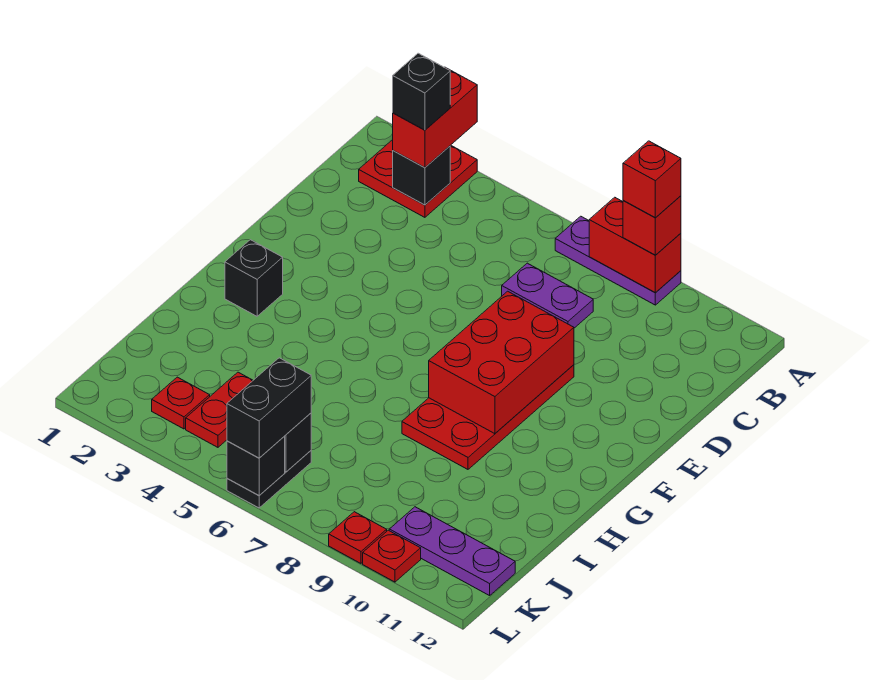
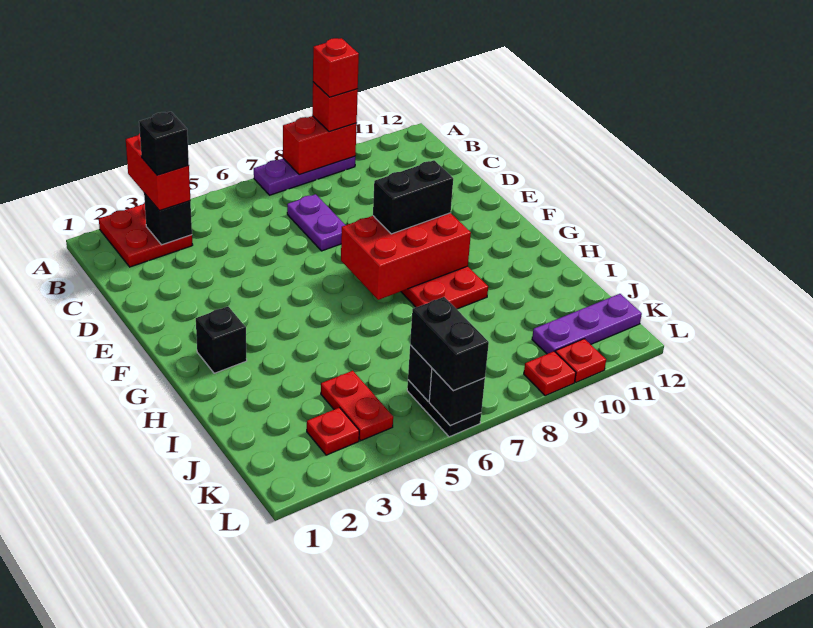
purple plate C7:C8 level 1 -> purple plate C7:D7 level 1
red brick E8:G9 level 2 -> red brick F7:G9 level 2
none -> black brick F8:F9 level 3

